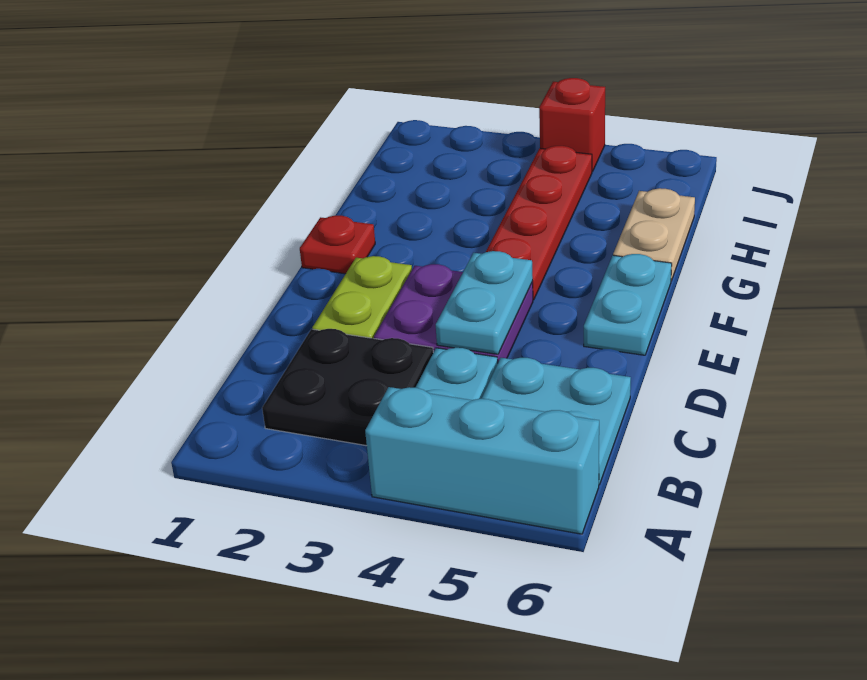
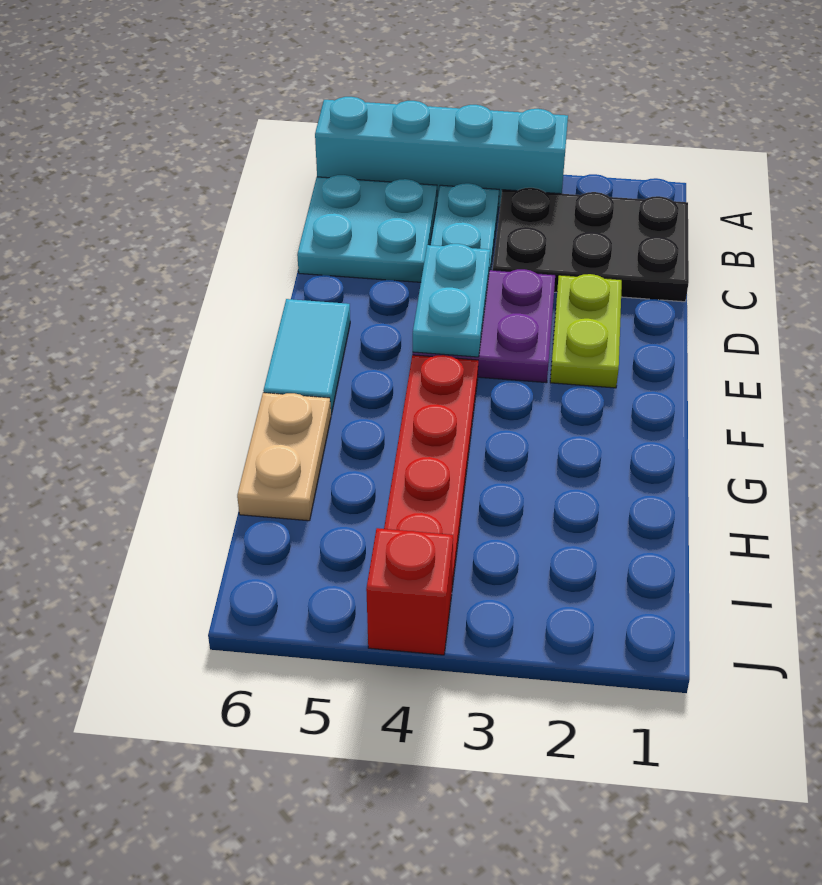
cyan brick A4:A6 level 1 -> cyan brick A3:A6 level 1
black plate B2:C3 level 1 -> black plate B1:C3 level 1
cyan plate E6:F6 level 1 -> cyan tile E6:F6 level 1
red plate F1 level 1 -> none

